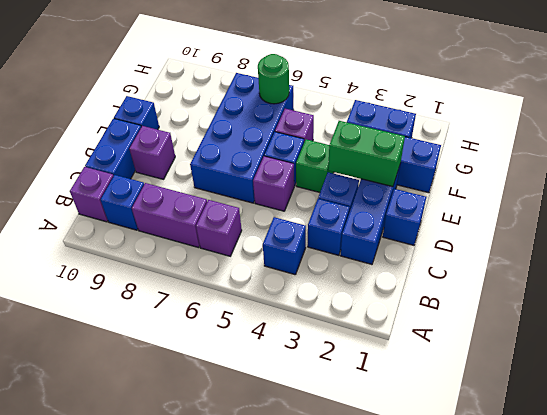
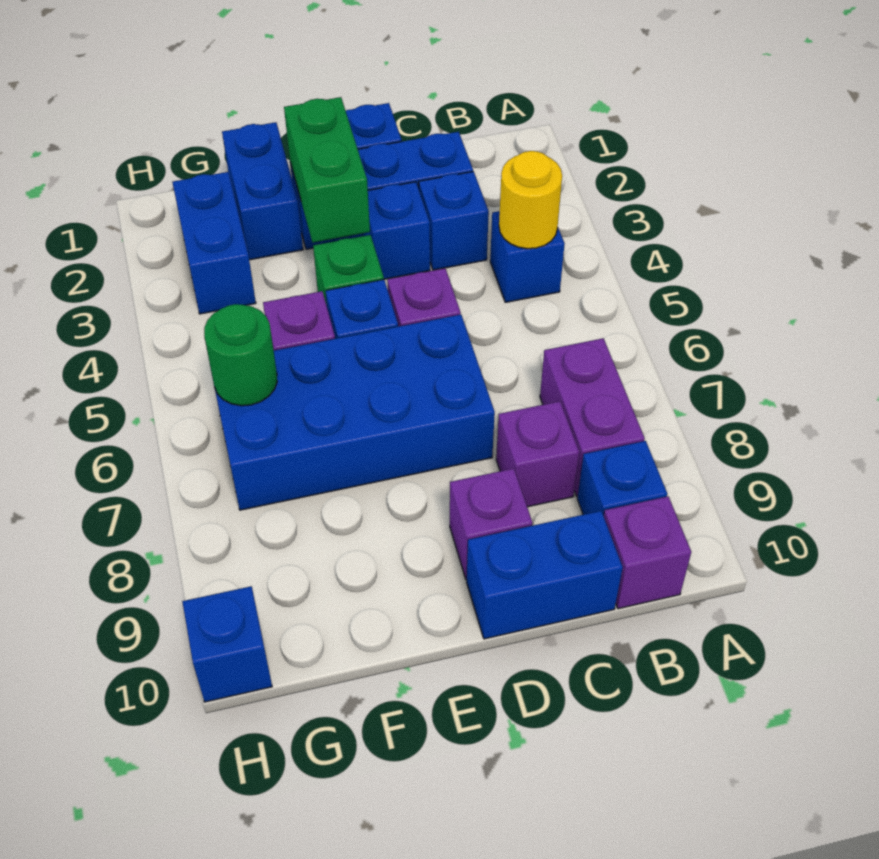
none -> yellow round brick B4 level 2
purple brick B6 level 1 -> purple brick C8 level 1
blue brick E10 level 1 -> blue brick H10 level 1

